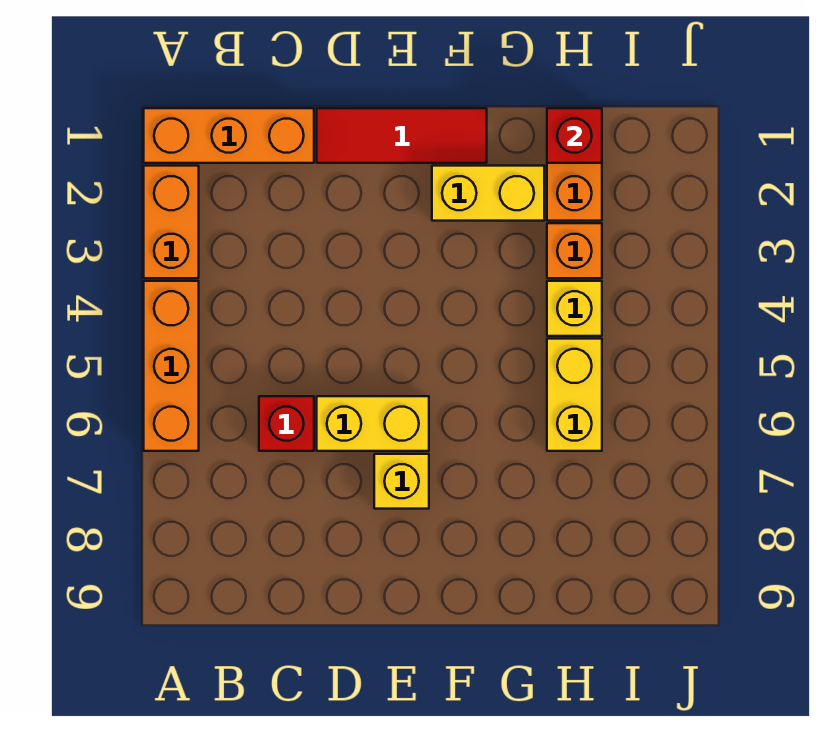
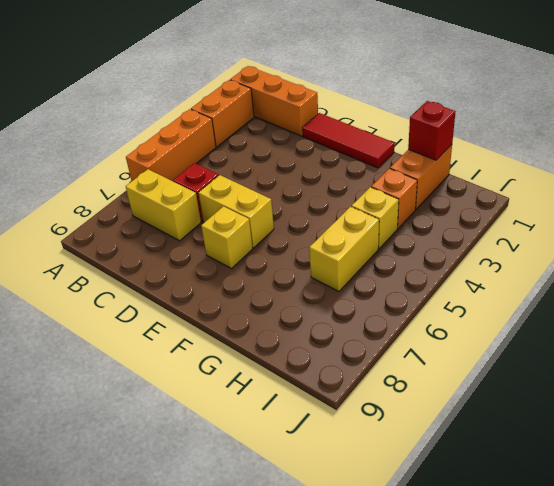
yellow brick F2:G2 level 1 -> yellow brick B7:C7 level 1

